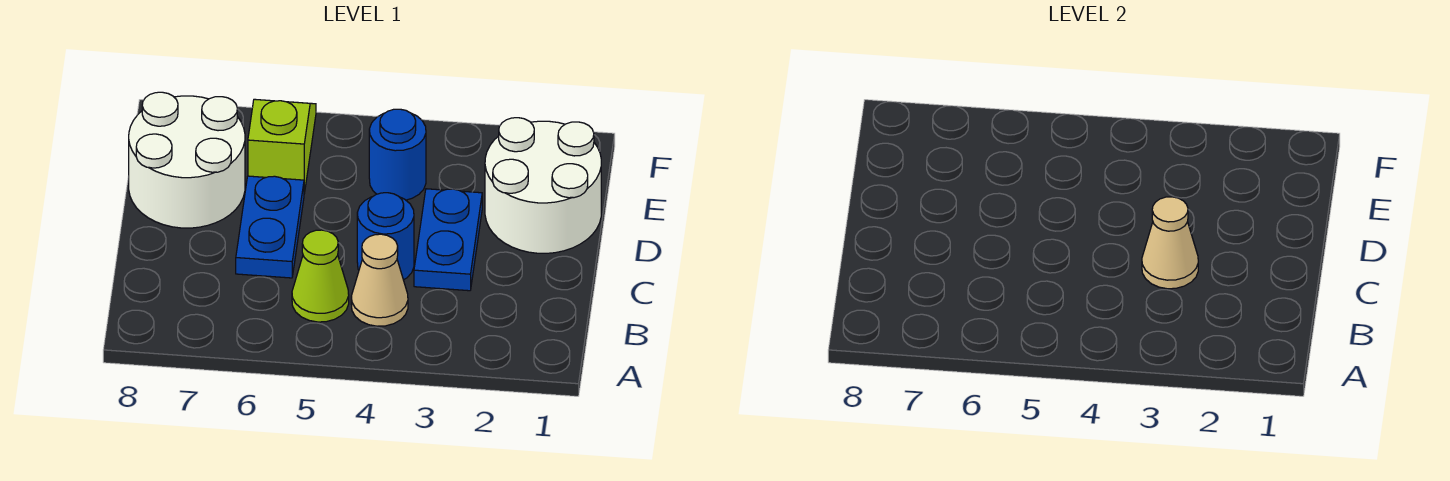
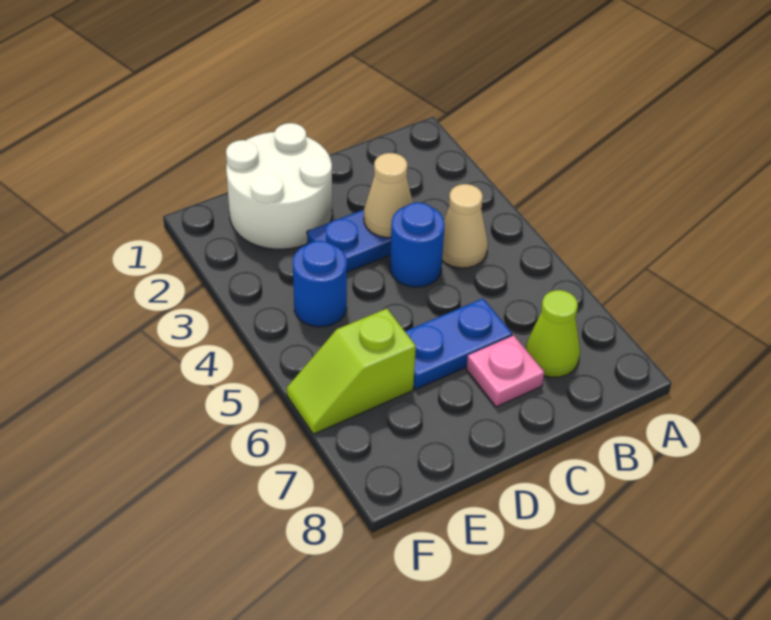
lime cone B5 level 1 -> lime cone B7 level 1
none -> pink plate C7 level 1
white round brick D7:E8 level 1 -> none

